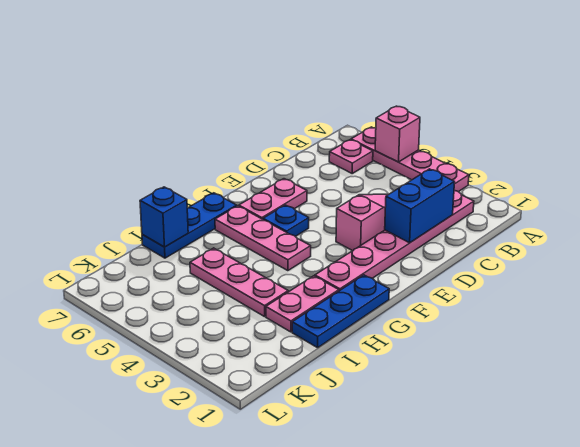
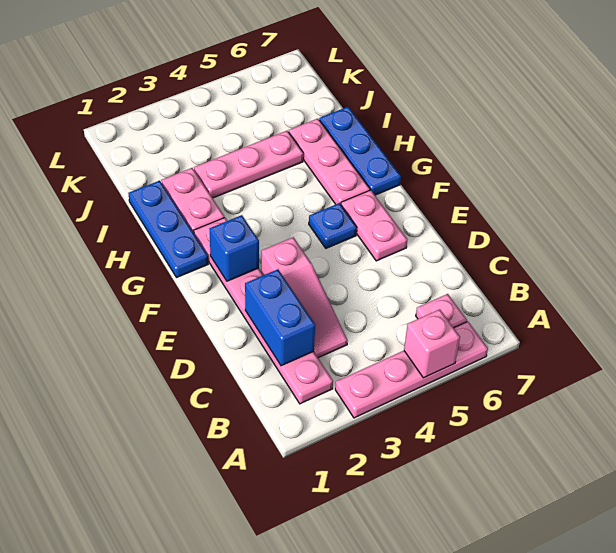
pink plate G4:G6 level 1 -> pink plate G6:I6 level 1
blue brick I7 level 2 -> blue brick F2 level 2

